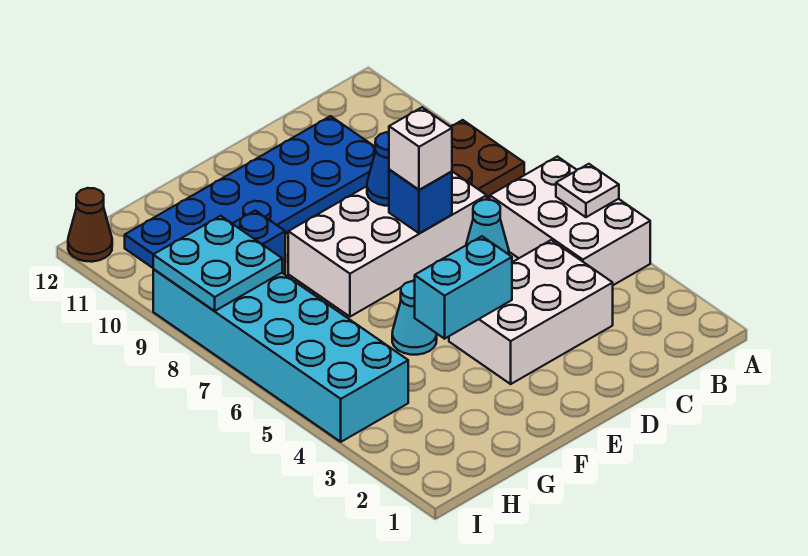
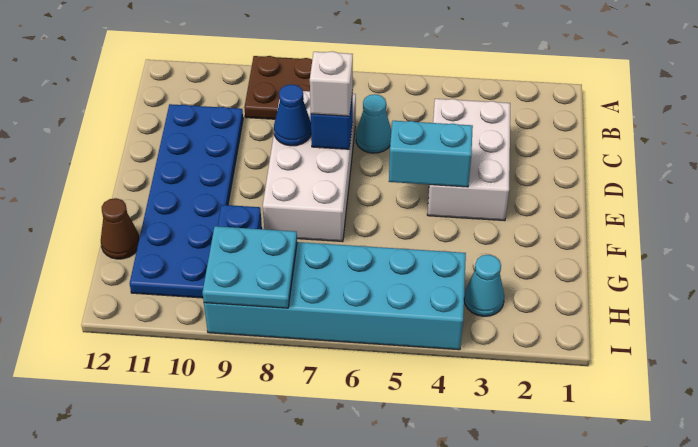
white brick A4:B6 level 1 -> none
white plate A5 level 2 -> none
cyan brick E4:F4 level 2 -> cyan brick E4:E5 level 2
cyan cone F5 level 1 -> cyan cone H3 level 1
brown cone I12 level 1 -> brown cone G12 level 1

